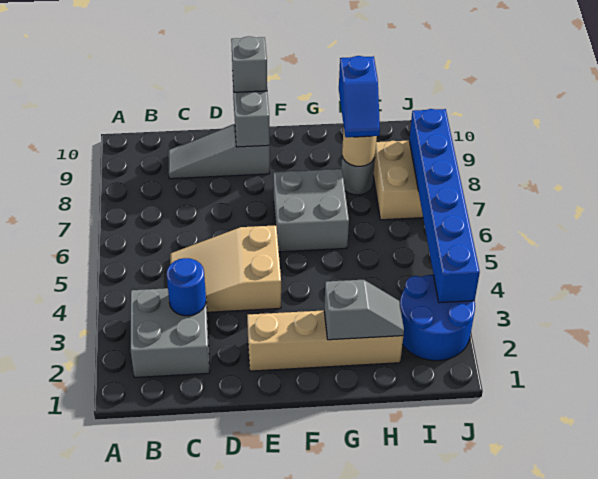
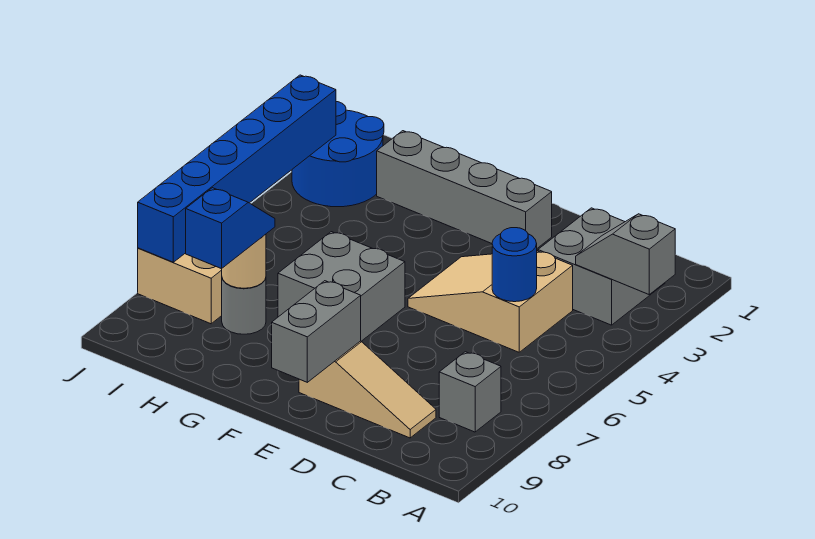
blue round brick C3 level 2 -> blue round brick C5 level 2
tan slope C4:E5 level 1 top E -> tan slope C4:E5 level 1 top C
grey slope C9:E9 level 1 top E -> tan slope C9:E9 level 1 top E
tan brick E2:H2 level 1 -> grey brick E2:H2 level 1
grey brick E10 level 3 -> grey brick B8 level 1
grey slope G2:H2 level 2 top G -> grey slope A3:B3 level 2 top A

